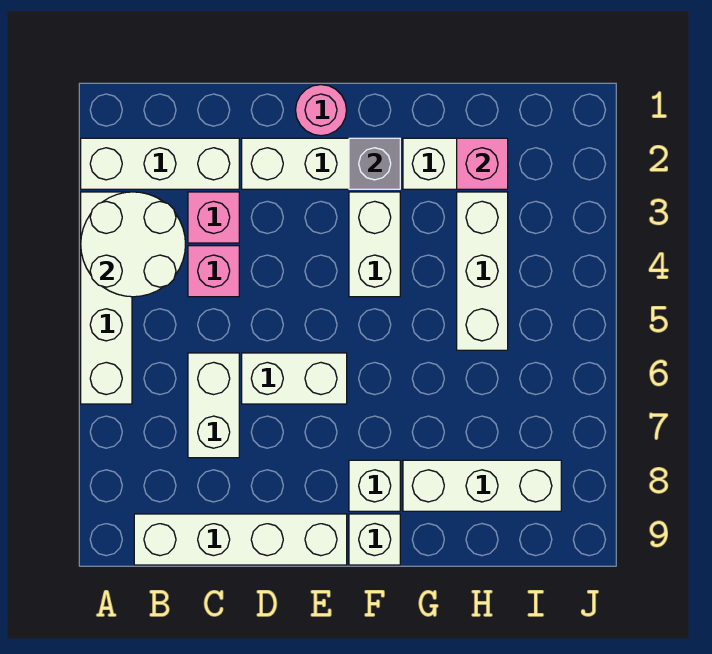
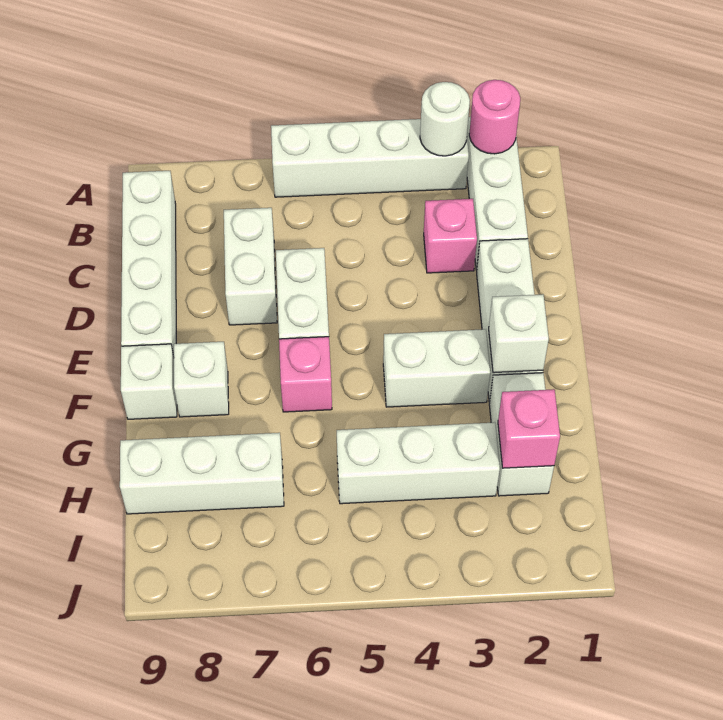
white round brick A3:B4 level 2 -> white round brick A3 level 2
pink brick C4 level 1 -> pink brick F6 level 1
white brick C6:C7 level 1 -> white brick C7:D7 level 1
pink round brick E1 level 1 -> pink round brick A2 level 2
grey brick F2 level 2 -> white brick F2 level 2
white brick G8:I8 level 1 -> white brick H7:H9 level 1

